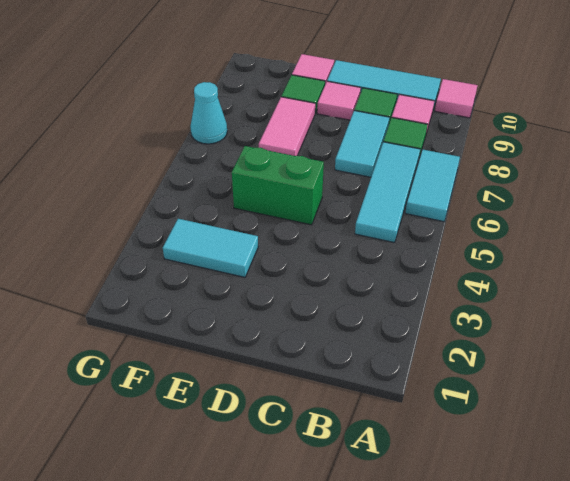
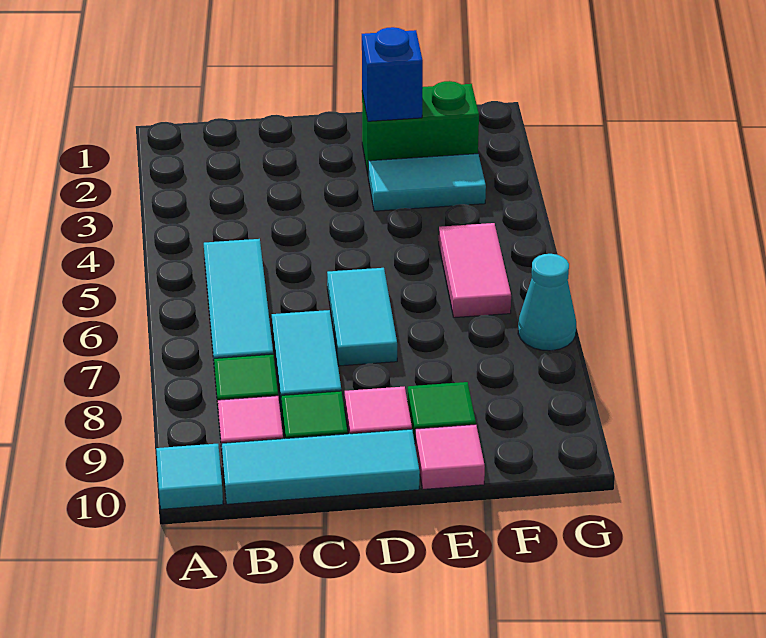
cyan tile A6:A7 level 1 -> cyan tile D6:D7 level 1
pink tile A10 level 1 -> cyan tile A10 level 1
green brick D5:E5 level 1 -> green brick E2:F2 level 1
none -> blue brick E2 level 2
pink tile E7:E8 level 1 -> pink tile F5:F6 level 1

